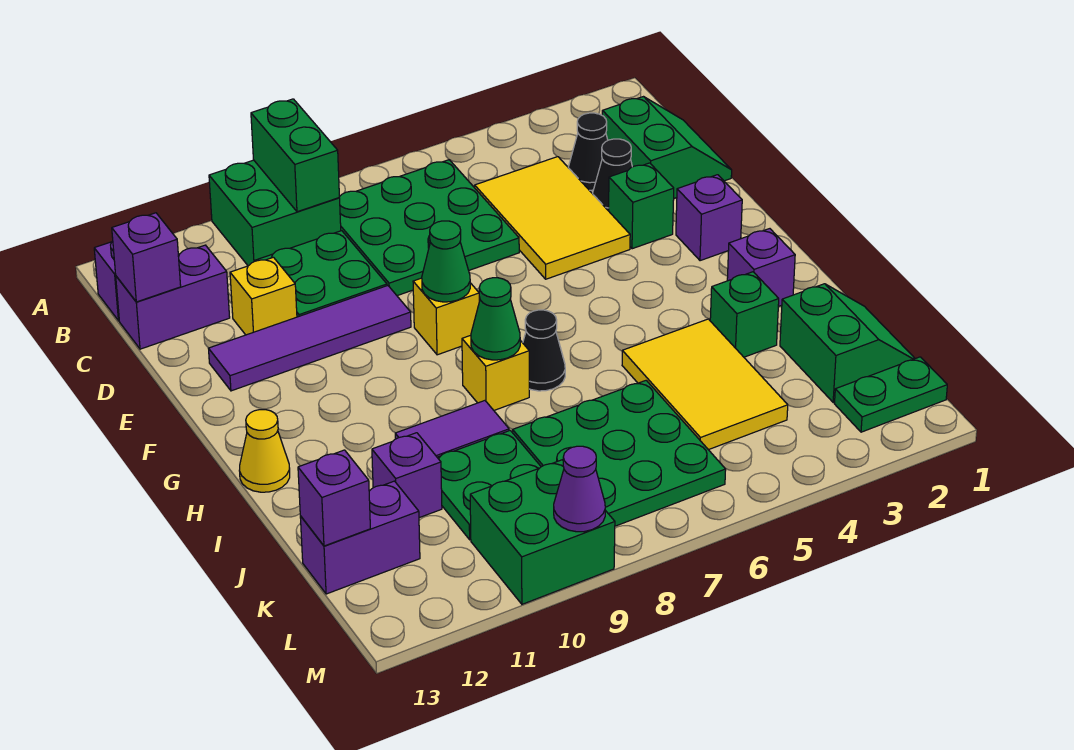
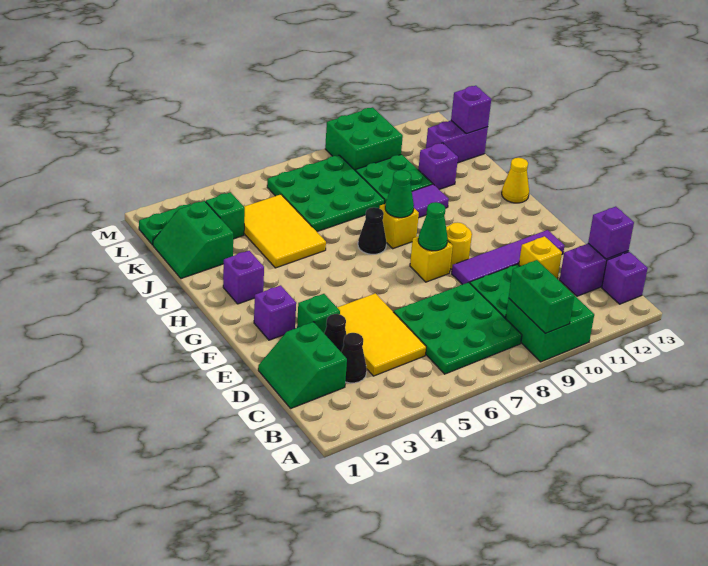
none -> yellow round brick F9 level 1
green brick I3 level 1 -> green brick K3 level 1
purple cone M9 level 2 -> none

